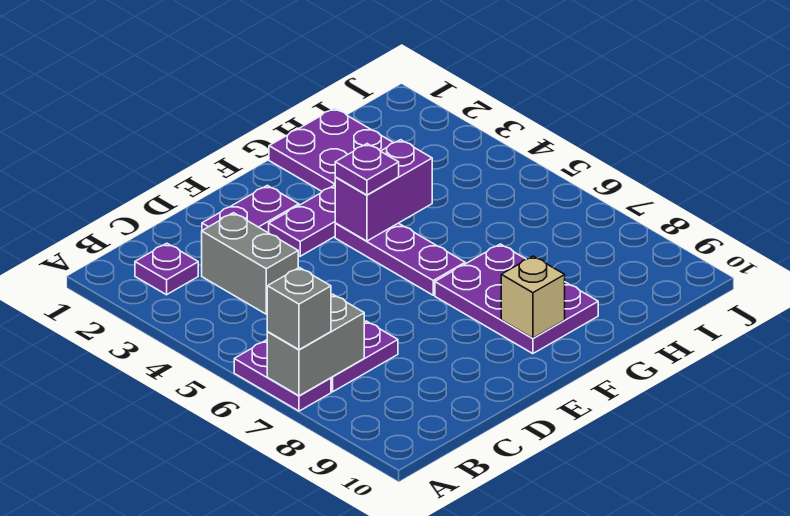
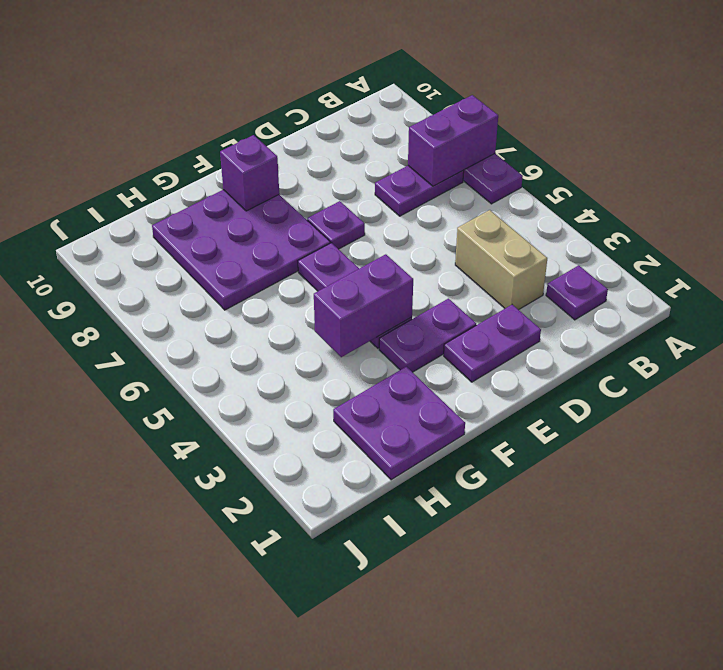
grey brick A7:B7 level 2 -> purple brick A7:B7 level 2
grey brick A7 level 3 -> none
grey brick C3:C4 level 1 -> tan brick C3:C4 level 1
purple plate F4 level 3 -> purple plate E7 level 1
purple plate F7:G9 level 1 -> purple plate F7:H9 level 1
tan brick F9 level 2 -> purple brick F9 level 2

